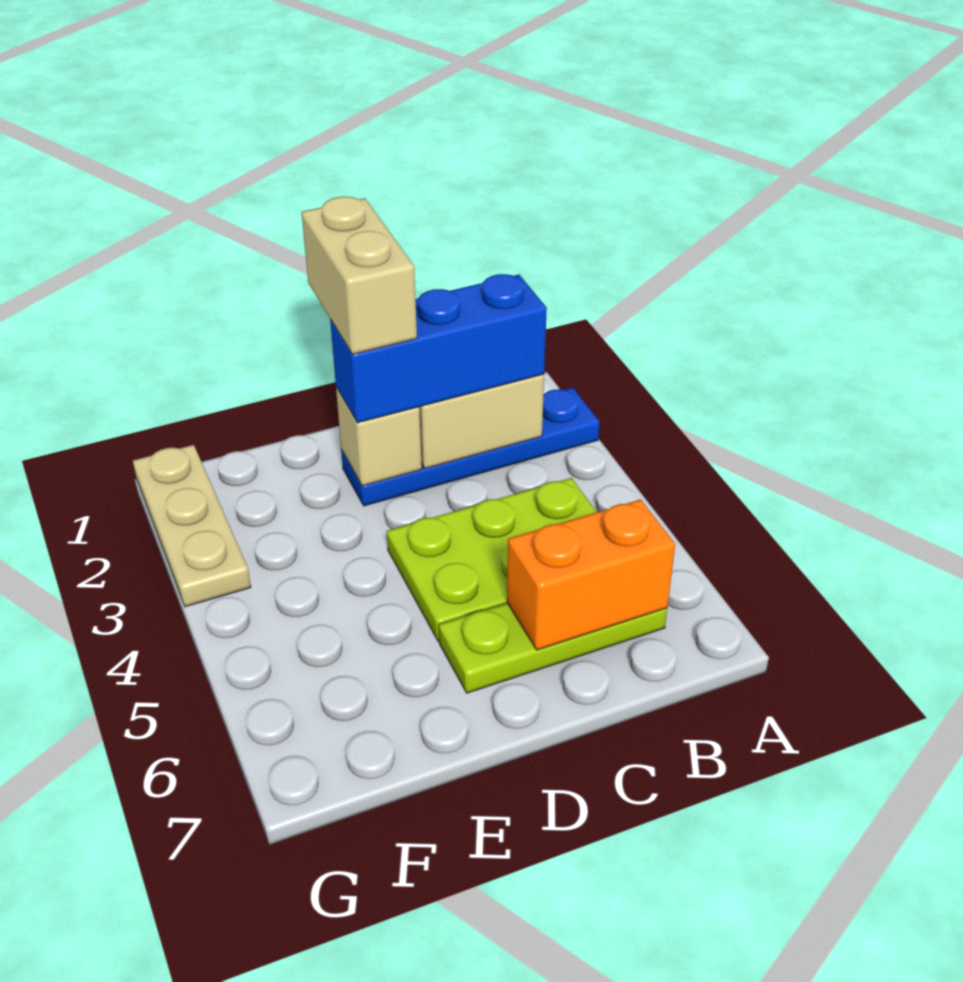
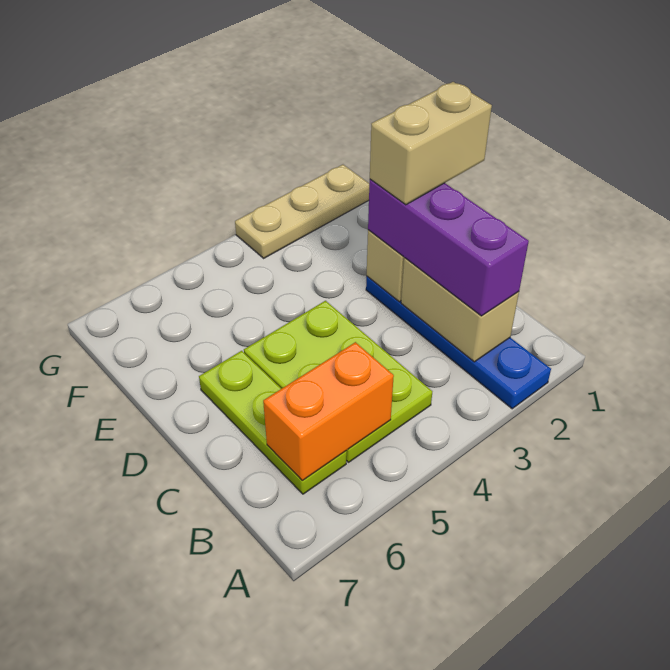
blue brick B2:D2 level 3 -> purple brick B2:D2 level 3
orange brick B6:C6 level 2 -> orange brick B5:B6 level 2

